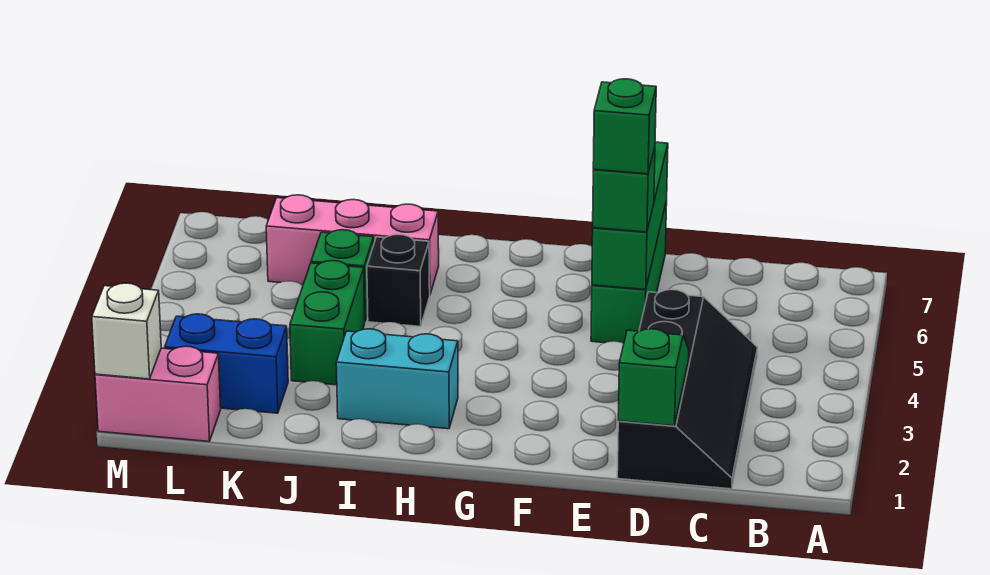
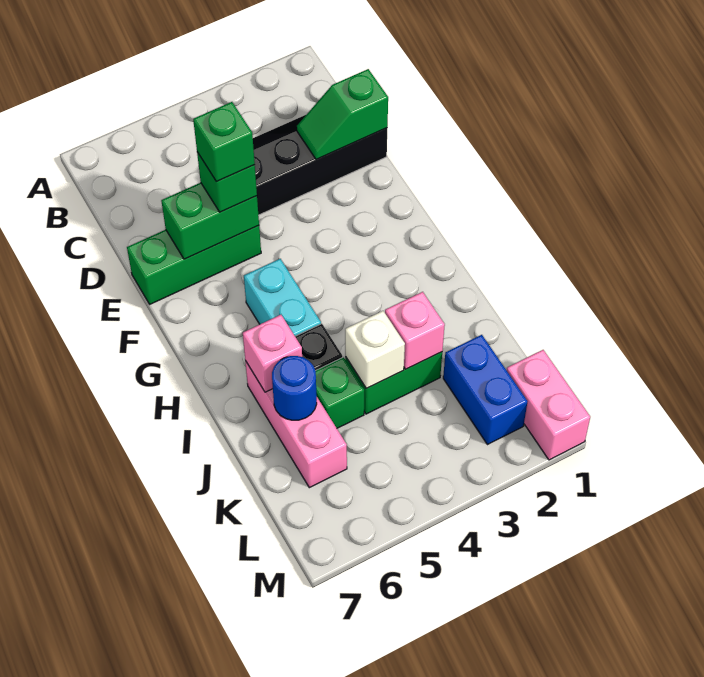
green brick E5:E7 level 2 -> green brick E5:E6 level 2
cyan brick H2:I2 level 1 -> cyan brick G5:H5 level 1
none -> pink brick I6 level 2
none -> pink brick J3 level 2
none -> blue round brick J6 level 2
white brick M1 level 2 -> white brick J4 level 2

